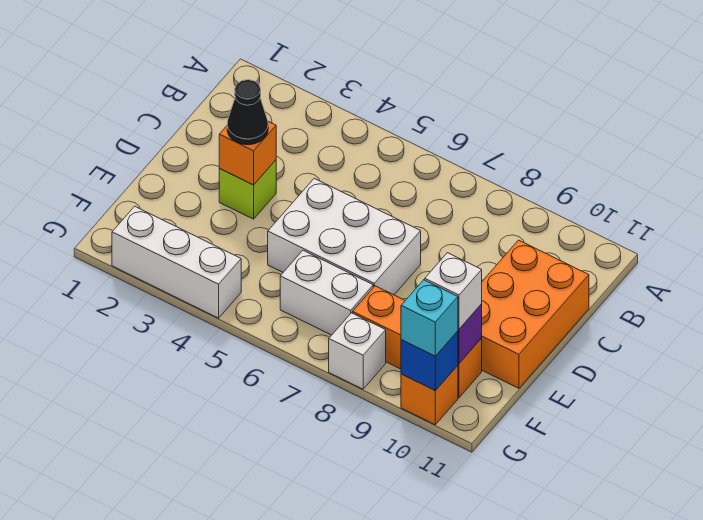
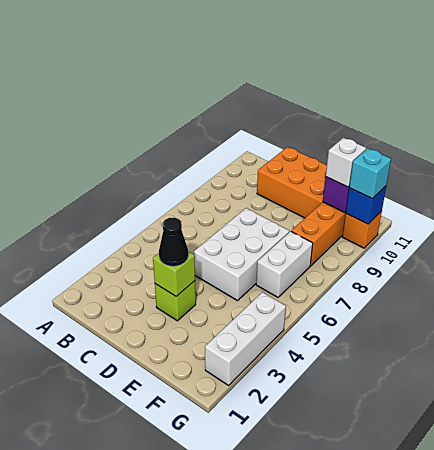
orange brick D3 level 2 -> lime brick D3 level 2
white brick G8 level 1 -> none

